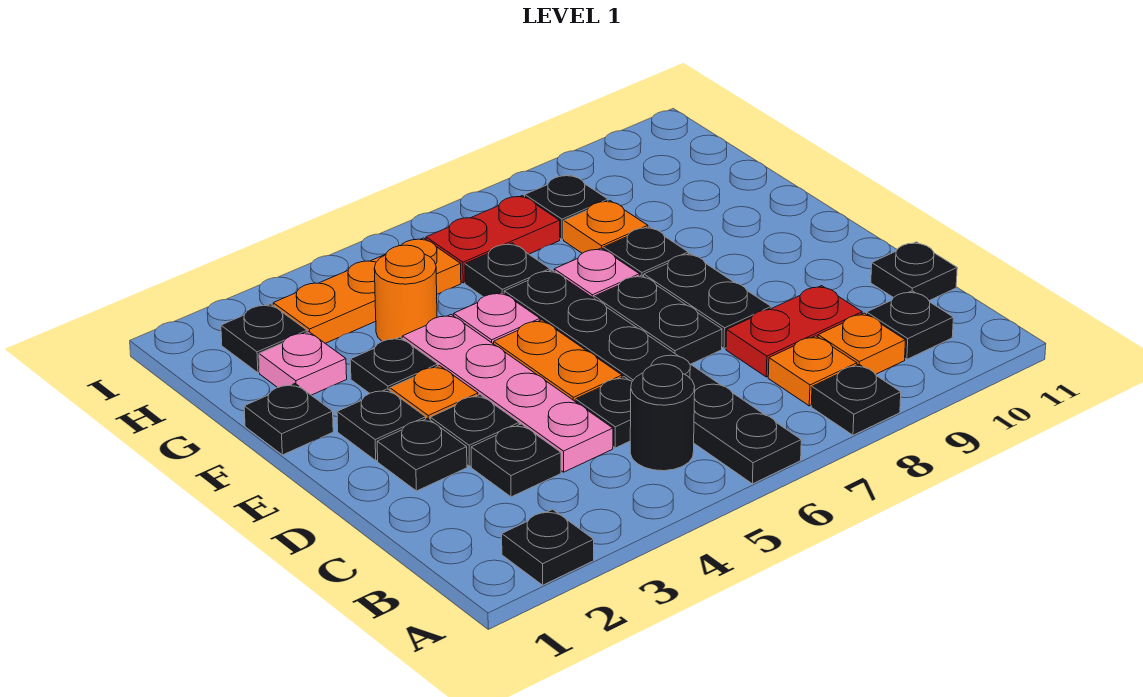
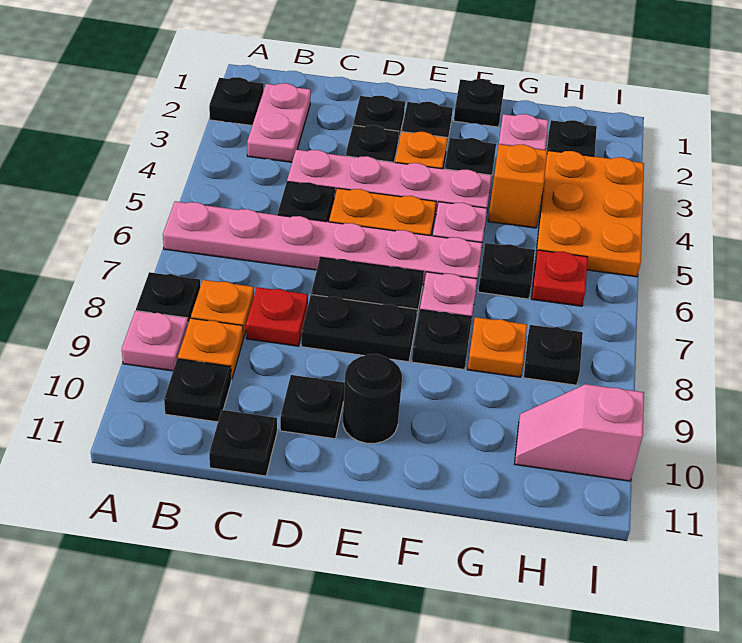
black plate A6:F6 level 1 -> pink plate A6:F6 level 1
none -> pink plate A9 level 1
none -> pink plate B2:B3 level 1
black round brick B5 level 1 -> black round brick E10 level 1
black plate C3 level 1 -> black plate D10 level 1
red plate C8:C9 level 1 -> red plate C8 level 1
orange round brick G4 level 1 -> orange brick G4 level 1
orange plate H3:H5 level 1 -> orange plate H3:I5 level 1
red plate H6:H7 level 1 -> red plate H6 level 1
none -> pink slope H10:I10 level 1 top I

